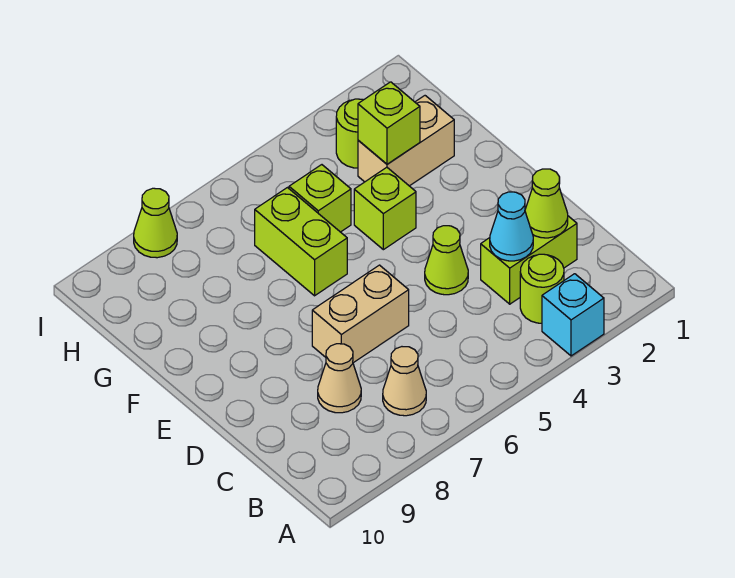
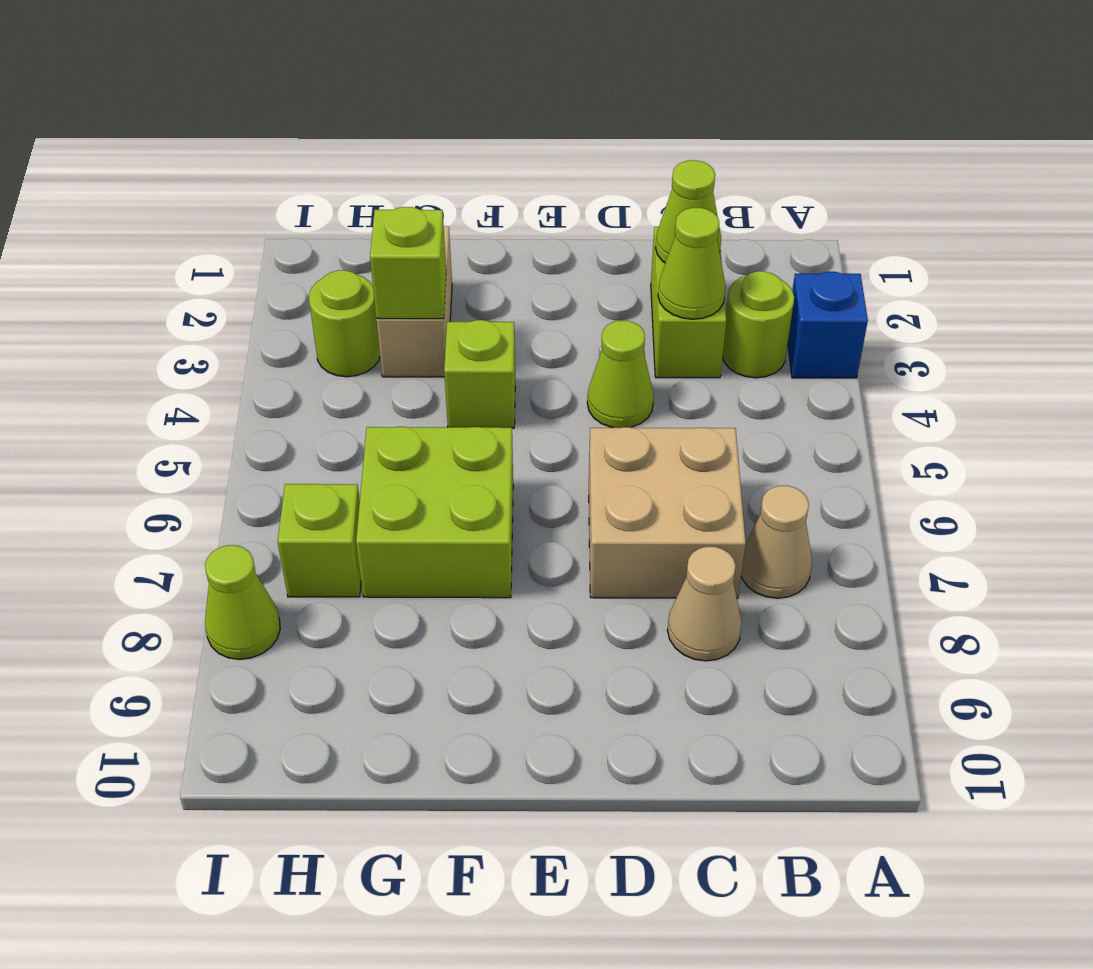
cyan brick A3 level 1 -> blue brick A3 level 1
cyan cone C3 level 2 -> lime cone C3 level 2
tan brick D6:D7 level 1 -> tan brick C6:D7 level 1
lime brick F6:G6 level 1 -> lime brick F6:G7 level 1
lime brick G5 level 1 -> lime brick H7 level 1

